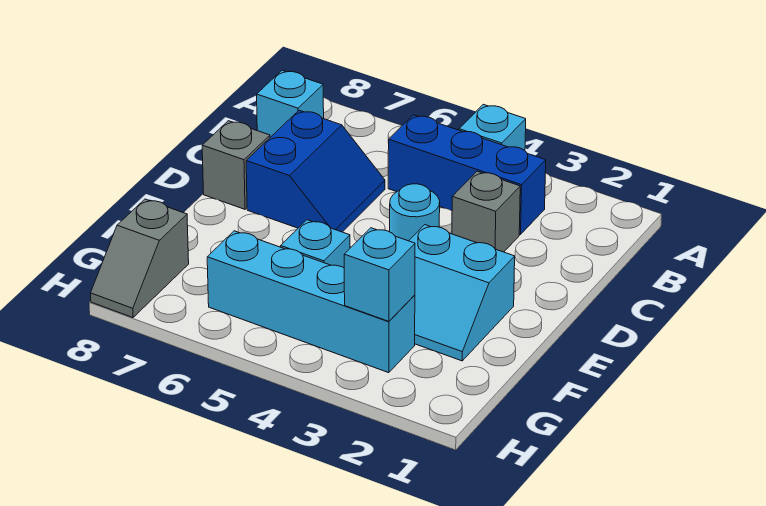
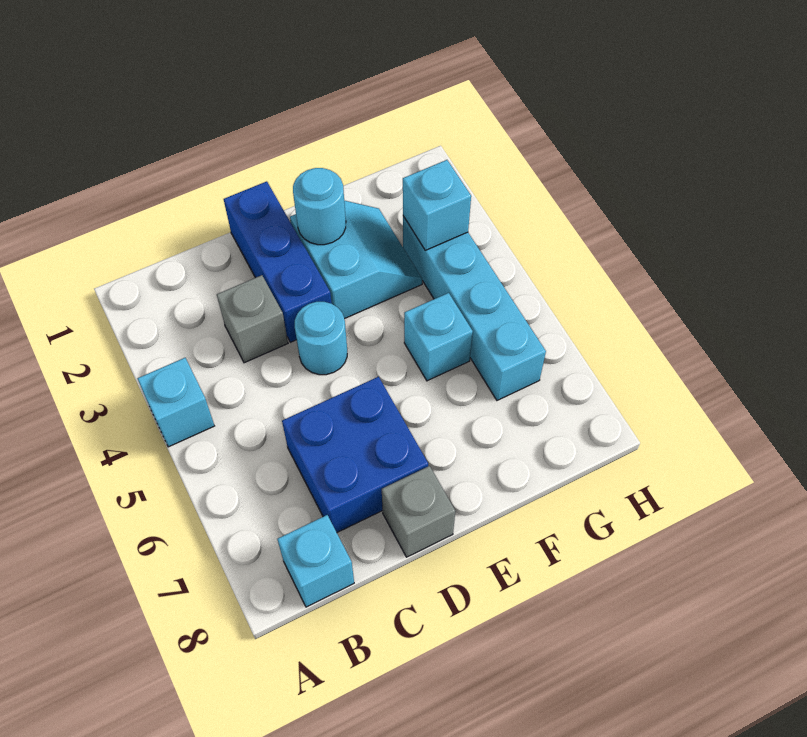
blue brick B3:B5 level 1 -> blue brick D1:D3 level 1
blue slope C6:D7 level 1 top 7 -> blue brick C6:D7 level 1
none -> cyan round brick E2 level 2
grey slope G8:H8 level 1 top G -> none

